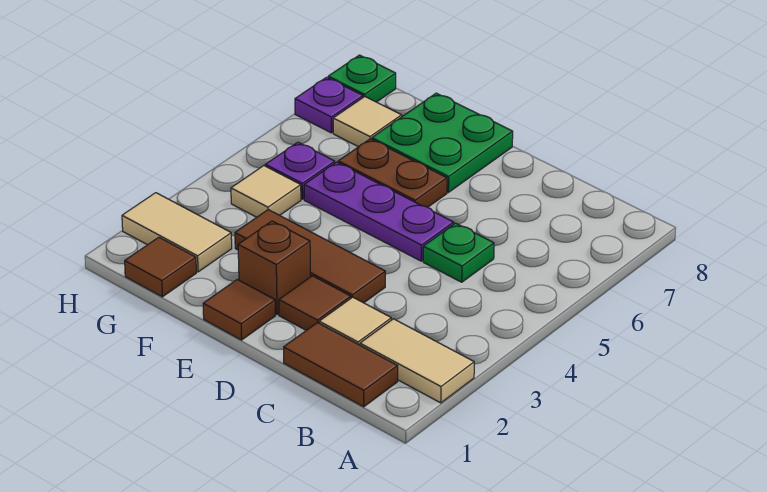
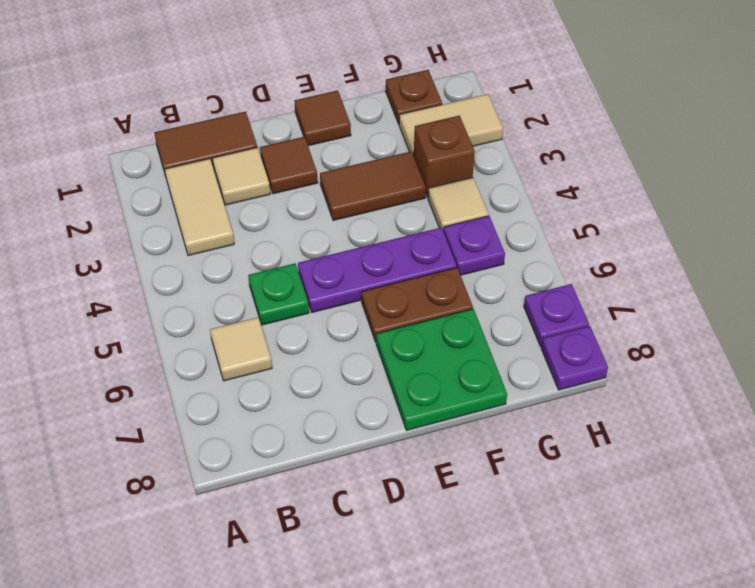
tan tile A2:B2 level 1 -> tan tile B2:B3 level 1
brown tile D3:F3 level 1 -> brown tile E3:F3 level 1
brown brick E2 level 1 -> brown brick G3 level 1
brown tile G1 level 1 -> brown plate G1 level 1
tan tile G7 level 1 -> tan tile B6 level 1
green plate H8 level 1 -> purple plate H8 level 1

